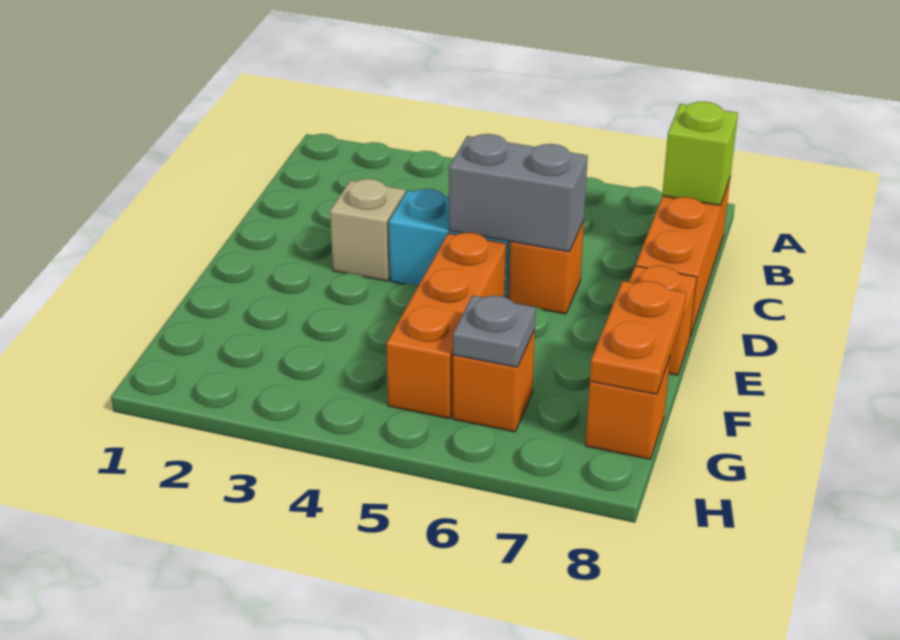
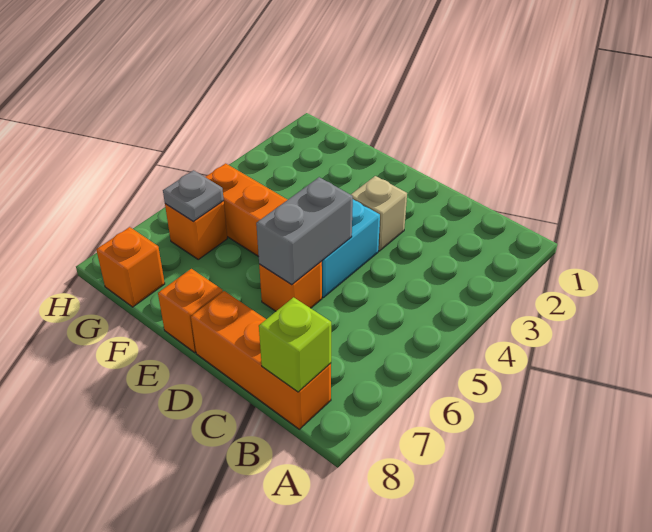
orange plate F8:G8 level 2 -> none

